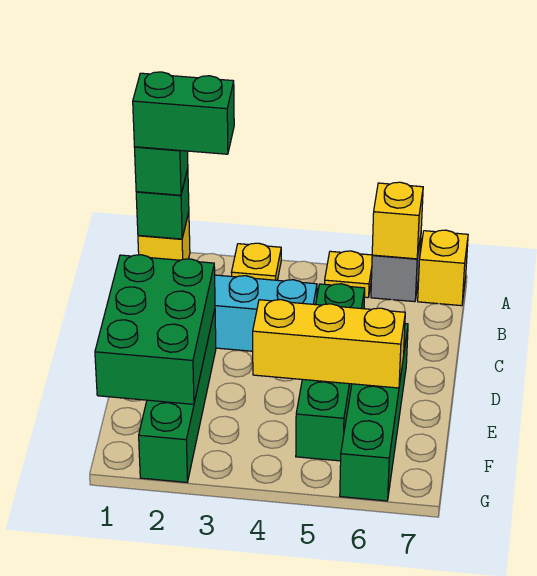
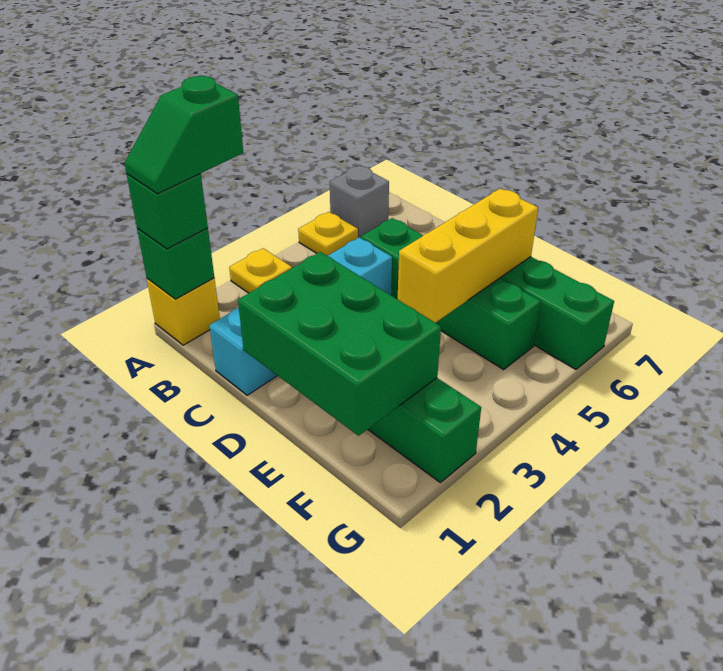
green brick A1:A2 level 4 -> green slope A1:A2 level 4 top 2
yellow brick A6 level 2 -> none
yellow brick A7 level 1 -> none

